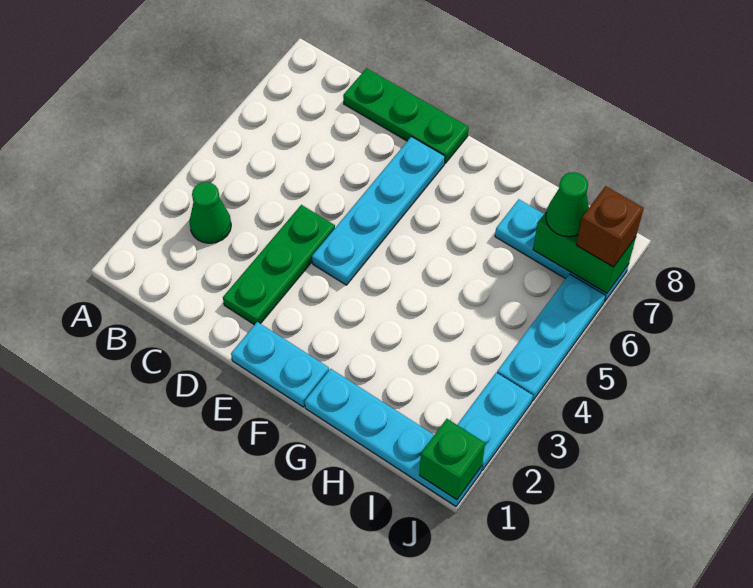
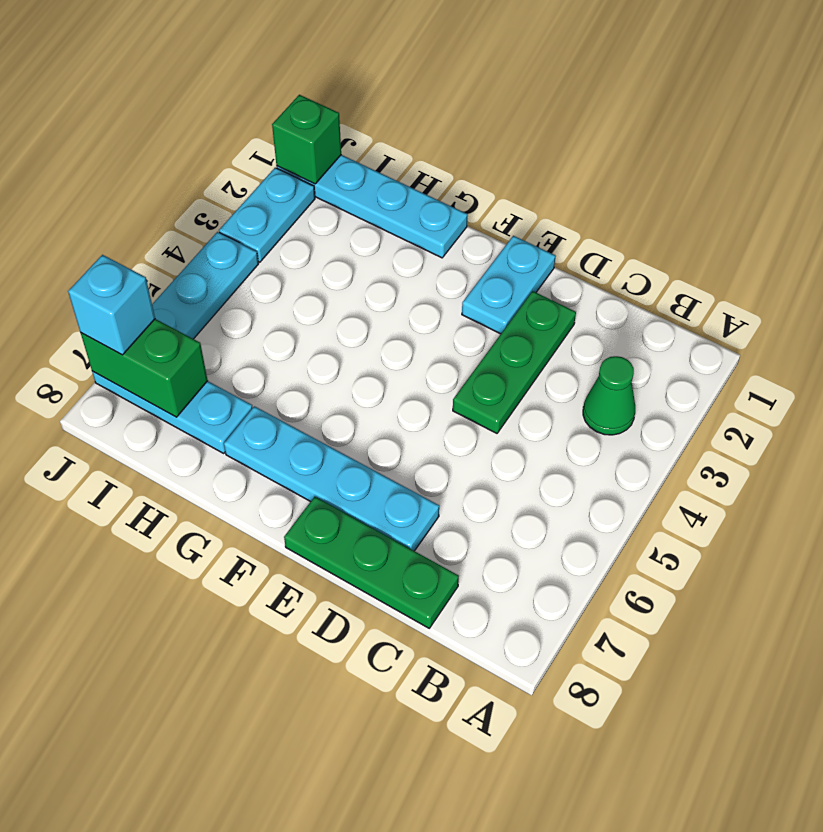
cyan plate E1:F1 level 1 -> cyan plate E1:E2 level 1
cyan plate E4:E7 level 1 -> cyan plate D7:G7 level 1
green cone I7 level 3 -> none
brown brick J7 level 3 -> cyan brick J7 level 3

